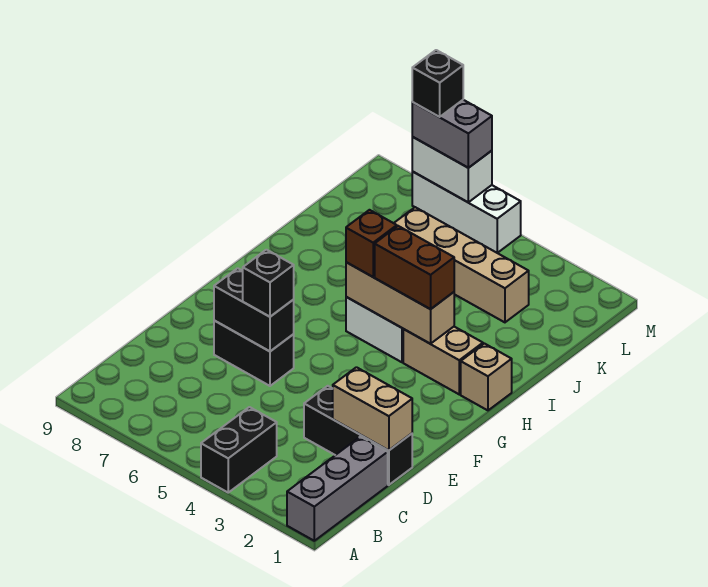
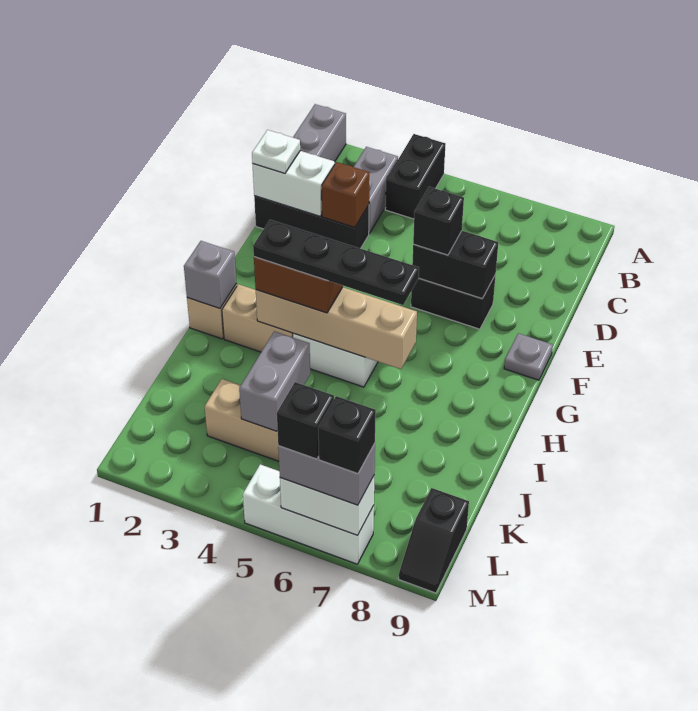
none -> grey brick B3:C3 level 1
tan brick D1:D2 level 2 -> white brick D1:D2 level 2
none -> white plate D1 level 3
none -> grey plate F9 level 1
none -> grey brick H1 level 2
tan brick H3:H5 level 2 -> tan brick H3:H6 level 2
none -> black plate H3:H6 level 4
brown brick H5 level 3 -> brown brick D3 level 2
none -> grey brick J4:K4 level 2
none -> black slope L9:M9 level 1 top L
none -> black brick M6 level 4

